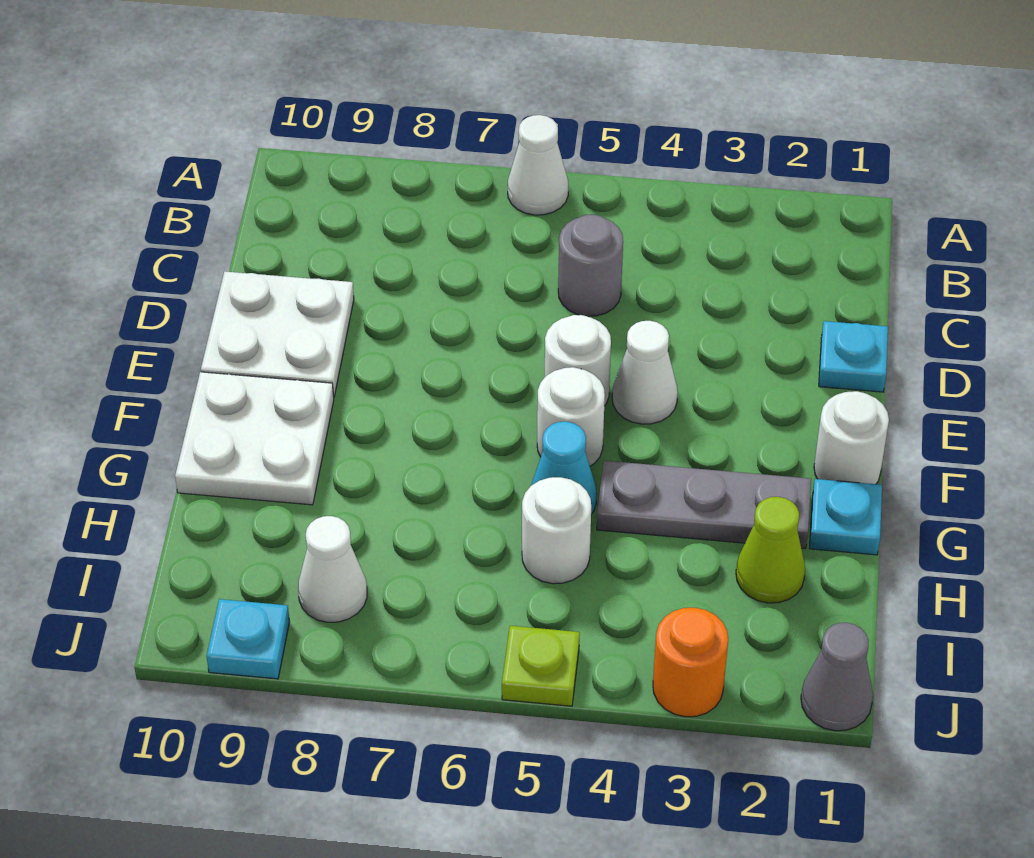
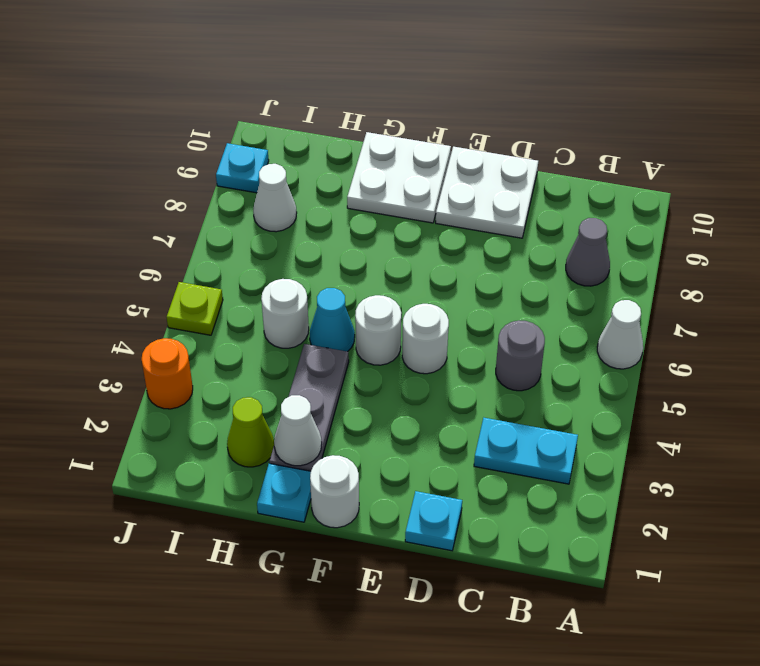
none -> cyan plate B3:C3 level 1
white cone E4 level 1 -> white cone G2 level 2
grey cone J1 level 1 -> grey cone B8 level 1

